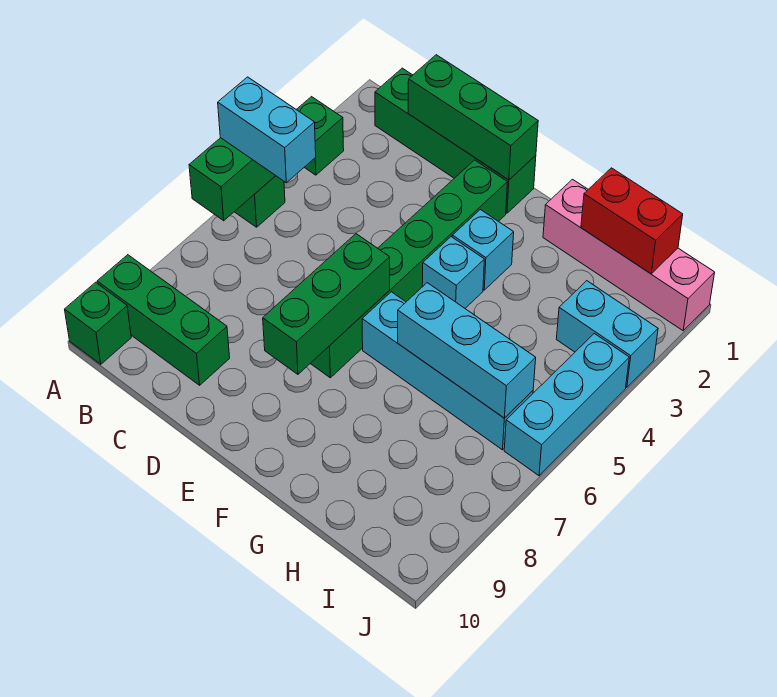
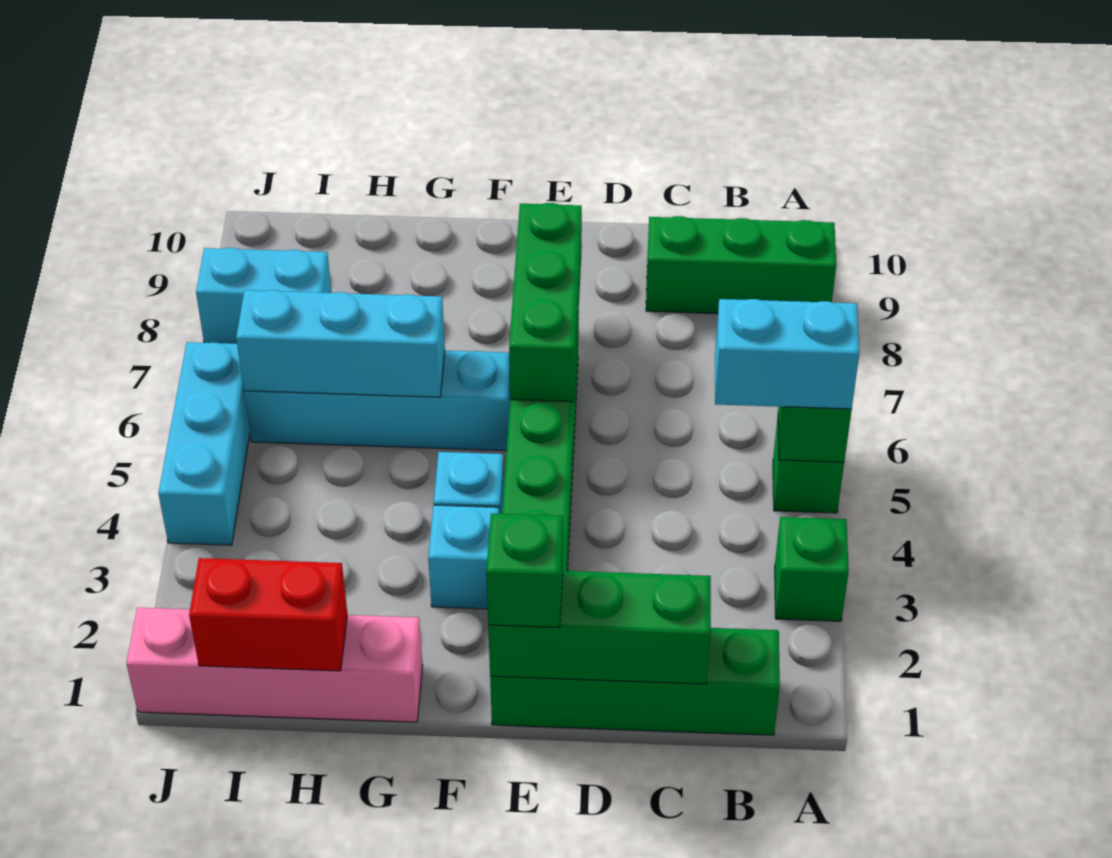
green brick A10 level 1 -> green brick E1 level 3
cyan brick I3:J3 level 1 -> cyan brick I8:J8 level 1

